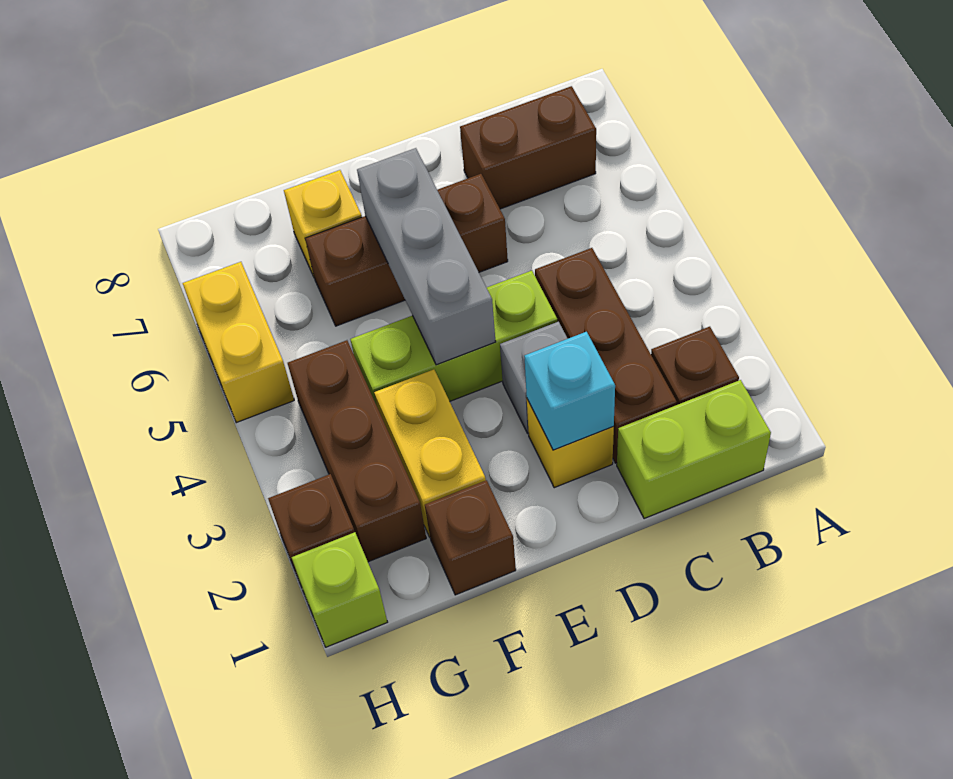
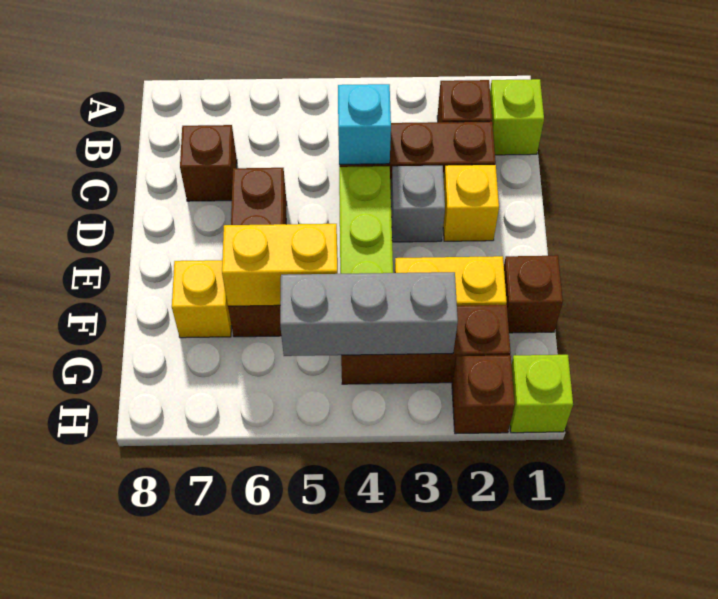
lime brick B1:C1 level 1 -> lime brick B1 level 1
brown brick B7:C7 level 1 -> brown brick C7 level 1
cyan brick D2 level 2 -> cyan brick C4 level 2
grey brick E4:E6 level 2 -> grey brick G3:G5 level 2
yellow brick H5:H6 level 1 -> yellow brick F5:F6 level 2

